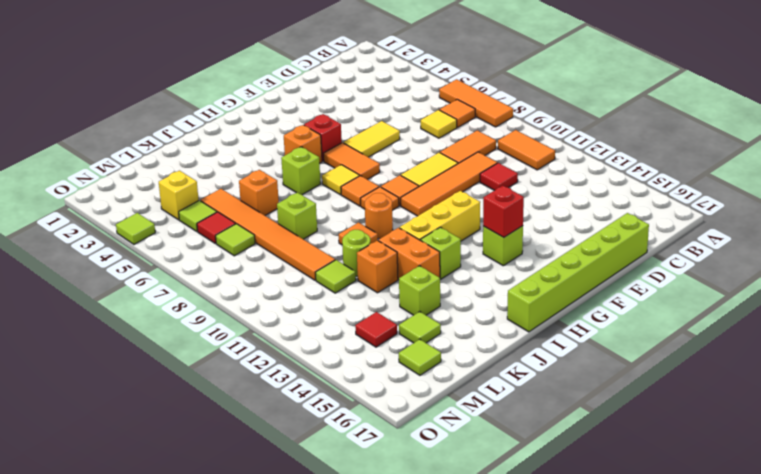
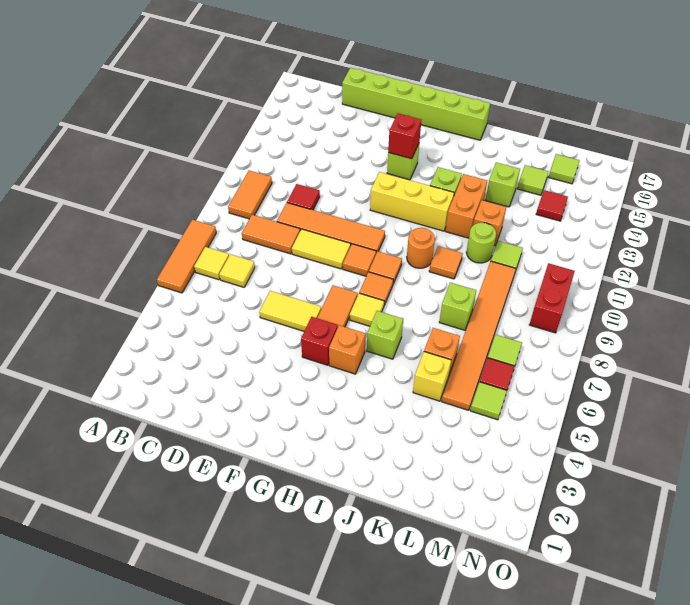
orange tile B7 level 1 -> yellow tile B7 level 1
yellow brick M4 level 1 -> yellow brick K5 level 1
none -> red brick N9:N10 level 1
lime tile O4 level 1 -> none

